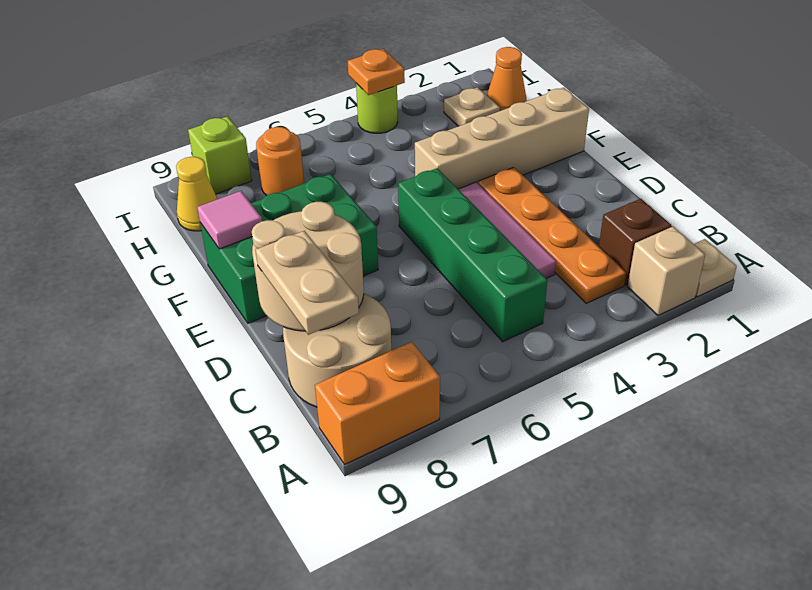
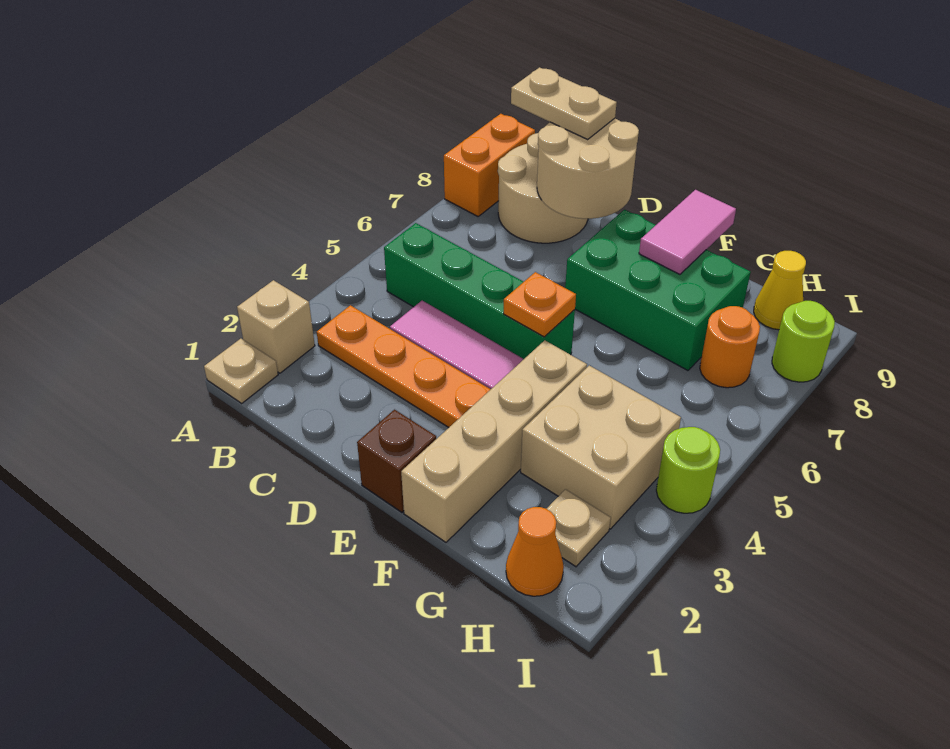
brown brick B2 level 1 -> brown brick E1 level 1
green brick E7:F9 level 1 -> green brick E7:G8 level 1
pink tile F9 level 2 -> pink tile F8:F9 level 2
none -> tan brick G3:H4 level 1
orange plate I4 level 2 -> orange plate E5 level 2
lime brick I8 level 1 -> lime round brick I8 level 1

